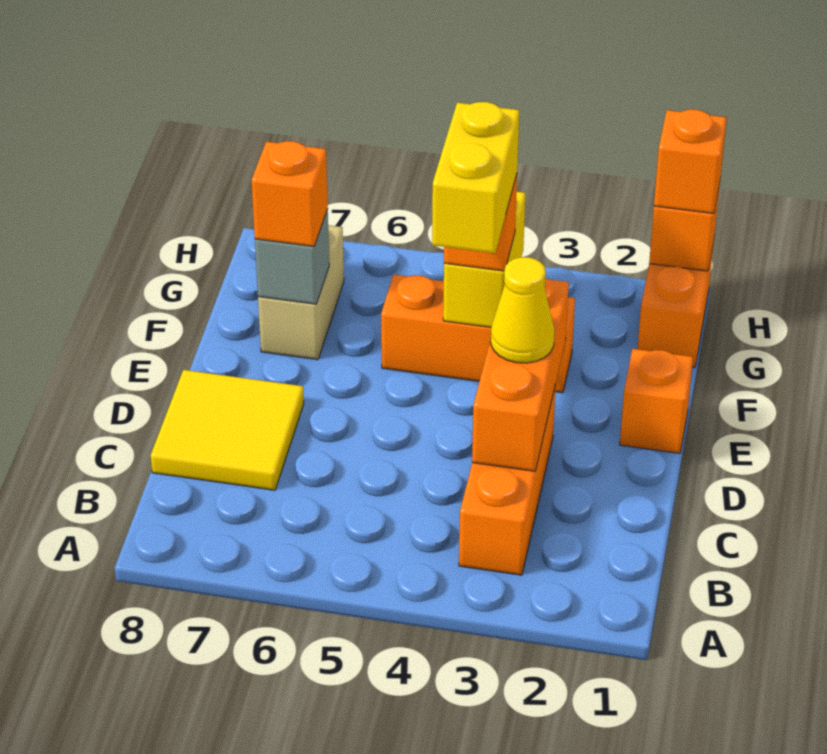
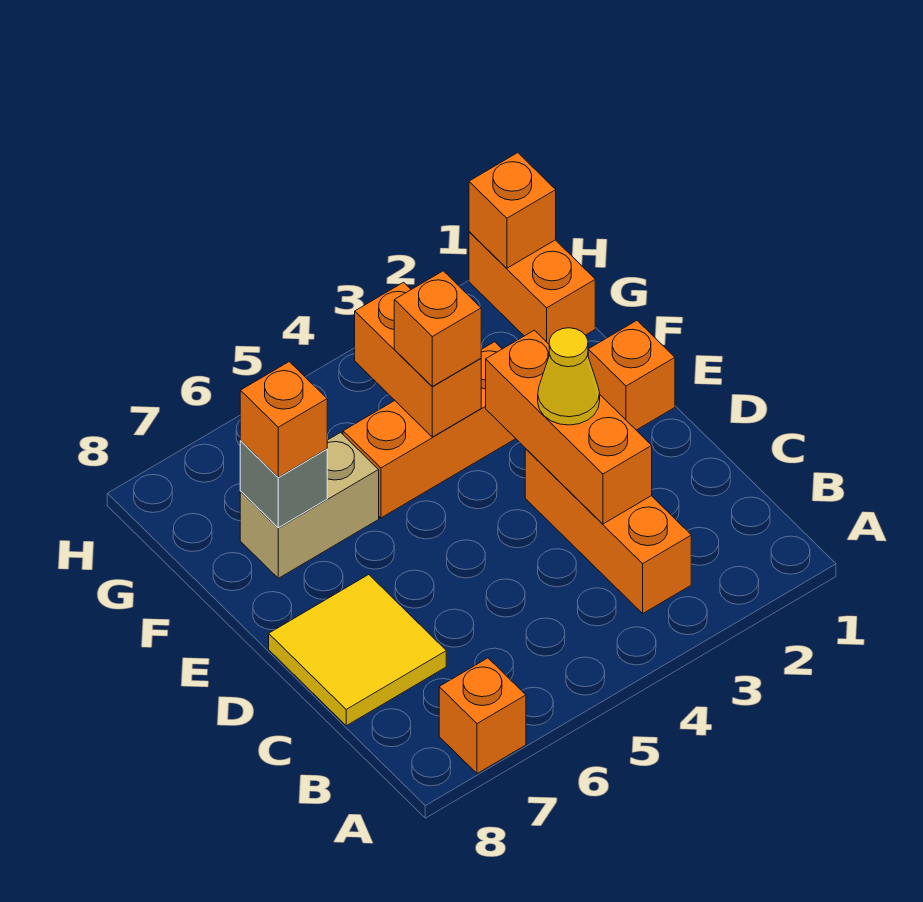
yellow brick E4:F4 level 4 -> none
yellow brick F4:G4 level 2 -> orange brick F4:G4 level 2
tan brick F7:G7 level 1 -> tan brick F6:F7 level 1
orange brick H1 level 3 -> orange brick A7 level 1

